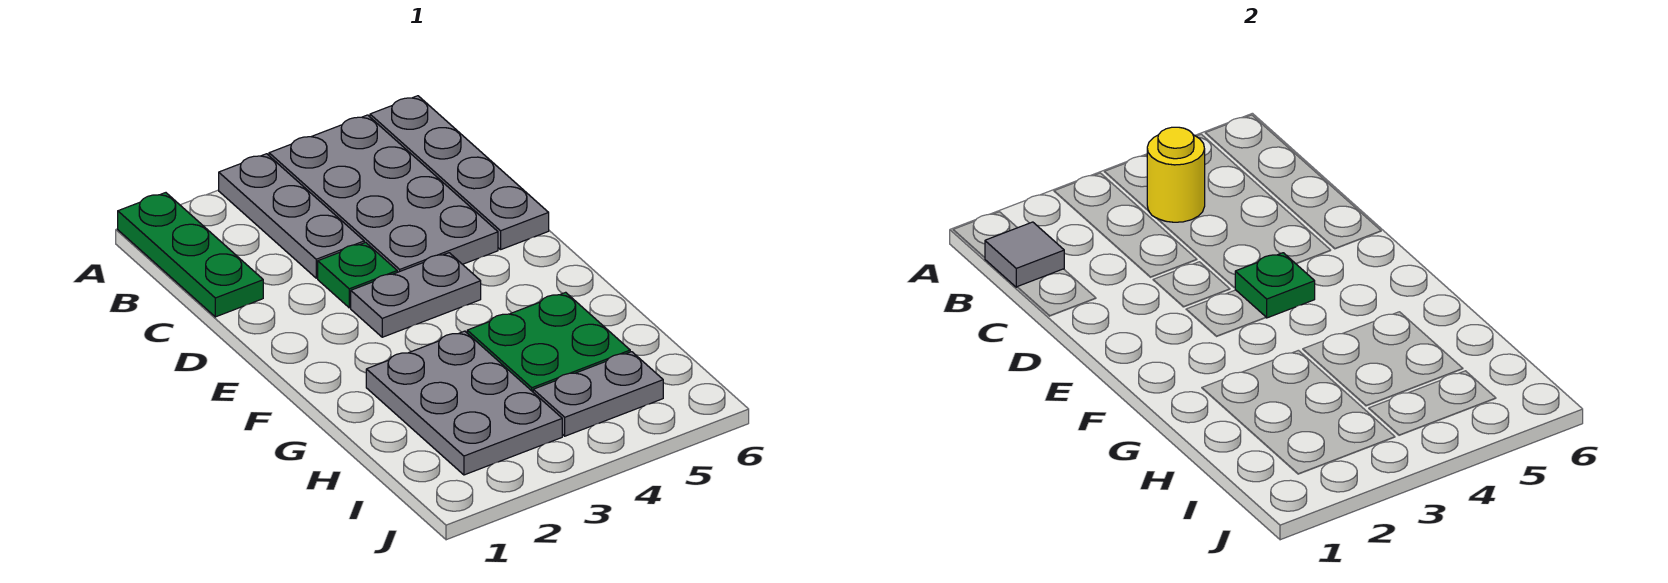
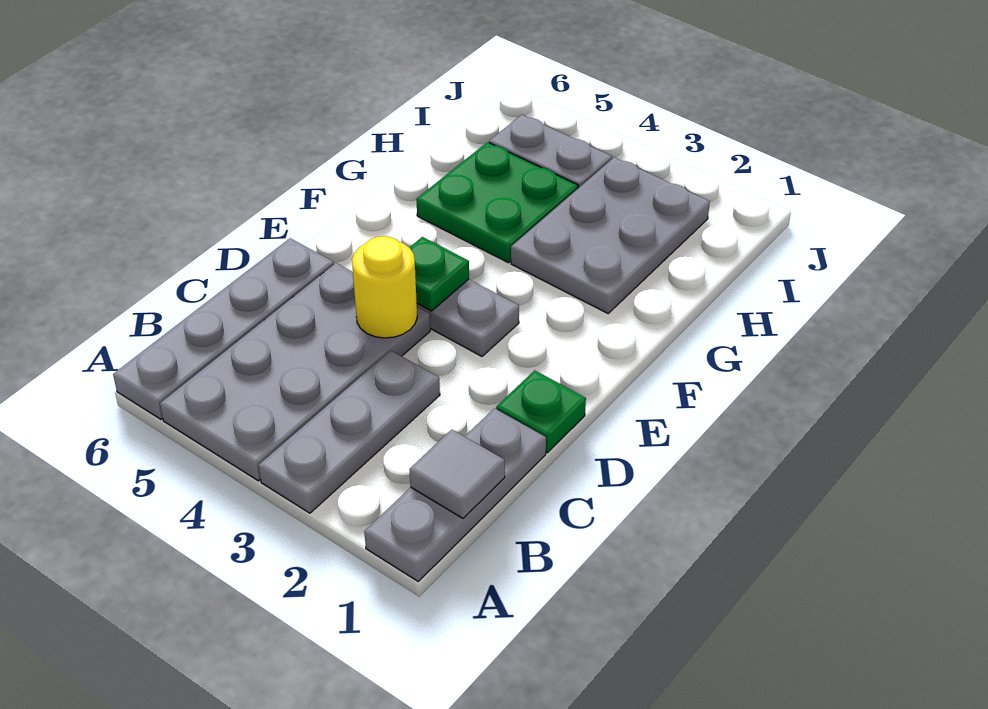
green plate A1:C1 level 1 -> grey plate A1:C1 level 1
yellow round brick B4 level 2 -> yellow round brick D4 level 2
green plate D3 level 1 -> green plate D1 level 1

